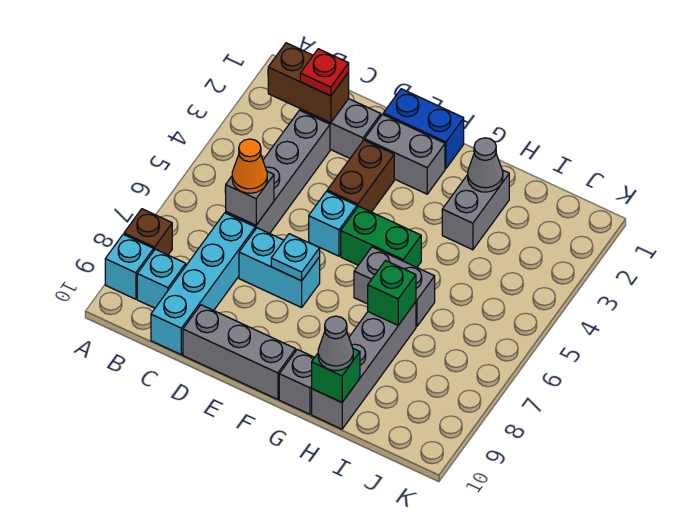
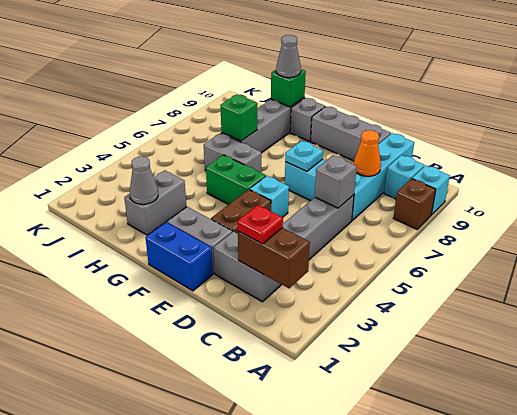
orange cone C6 level 3 -> orange cone C8 level 2

